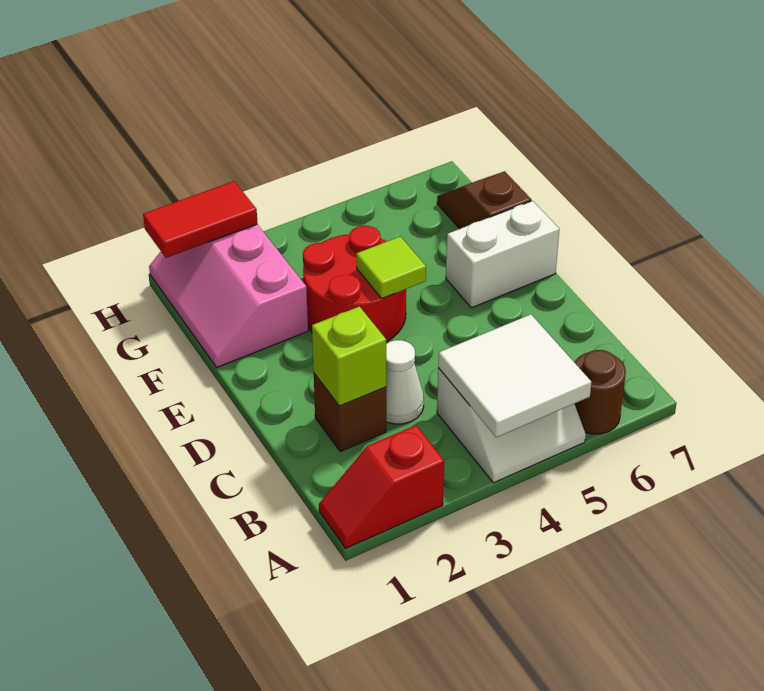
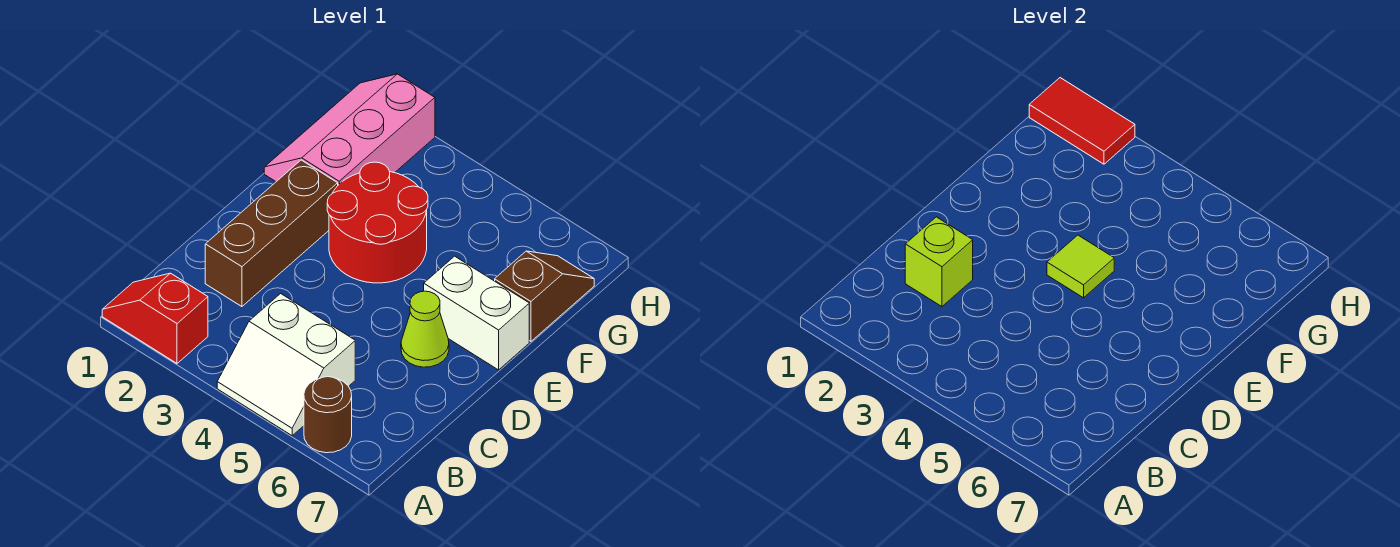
white tile A4:B5 level 2 -> none
brown brick C2 level 1 -> brown brick C2:E2 level 1
white cone C3 level 1 -> none
none -> lime cone D6 level 1

